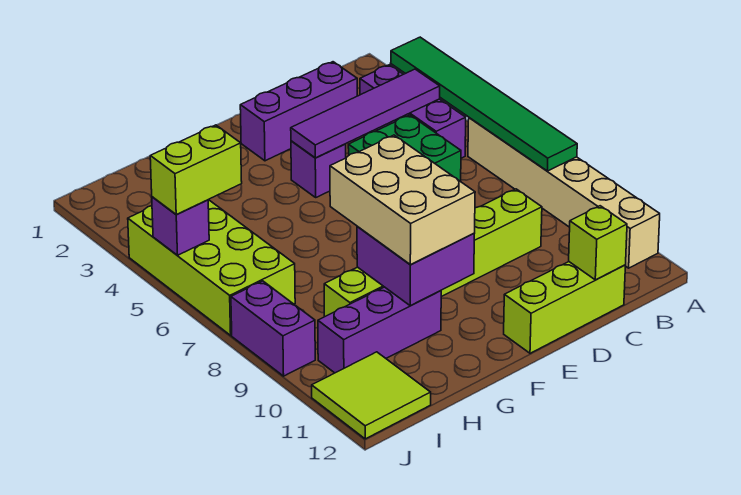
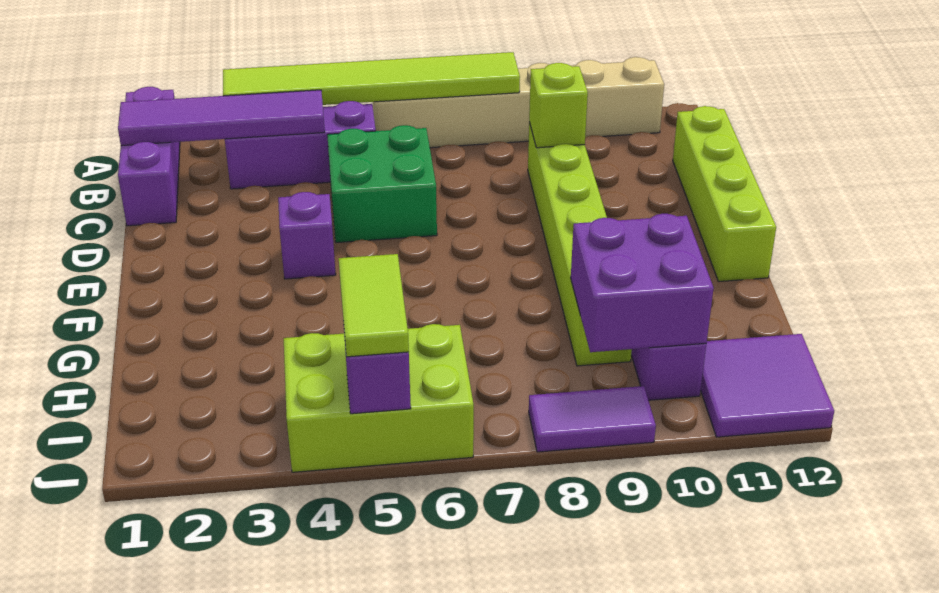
green tile A3:A8 level 2 -> lime tile A3:A8 level 2
purple tile B4:E4 level 2 -> purple tile B1:B4 level 2
purple brick C2:E2 level 1 -> purple brick A1:C1 level 1
lime brick C12:E12 level 1 -> lime brick C12:F12 level 1
lime brick C12 level 2 -> lime brick C9 level 2
tan brick F8:G10 level 3 -> none
purple brick F9:G10 level 2 -> purple brick H9:I10 level 2
lime brick I4:J7 level 1 -> lime brick I4:J6 level 1
lime brick I5:J5 level 3 -> lime tile I5:J5 level 3
lime tile I11:J12 level 1 -> purple tile I11:J12 level 1
purple brick J8:J9 level 1 -> purple tile J8:J9 level 1

